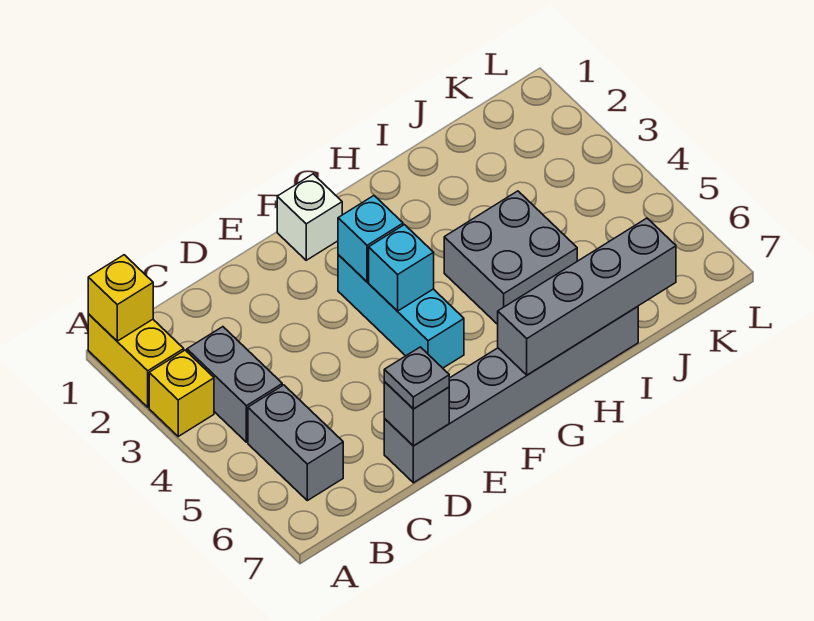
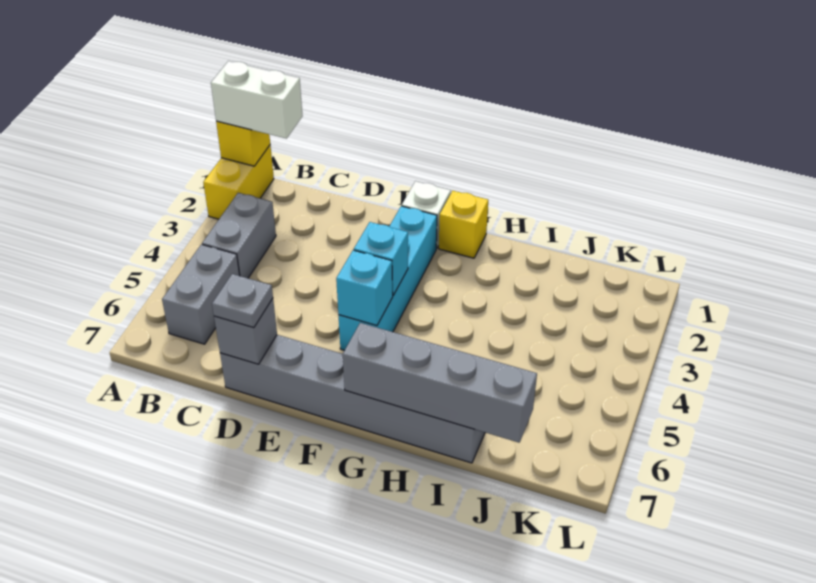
none -> white brick A1:B1 level 3
yellow brick A3 level 1 -> yellow brick G1 level 1
cyan brick F3:F5 level 1 -> cyan brick F2:F5 level 1
cyan brick F3 level 2 -> cyan brick F5 level 2
grey brick H4:I5 level 1 -> none

